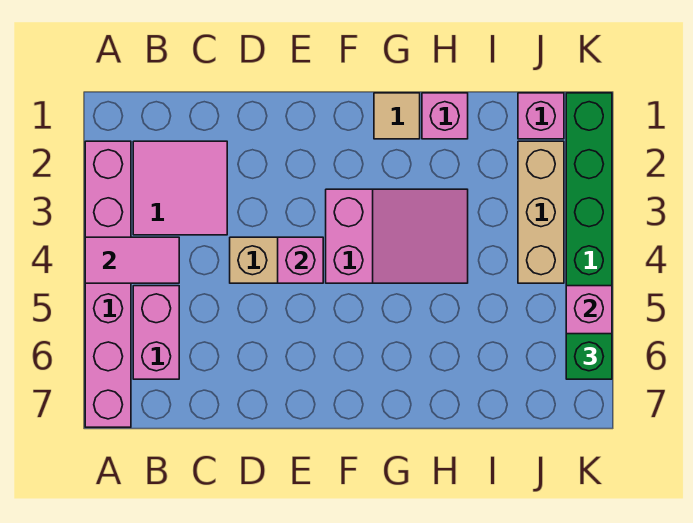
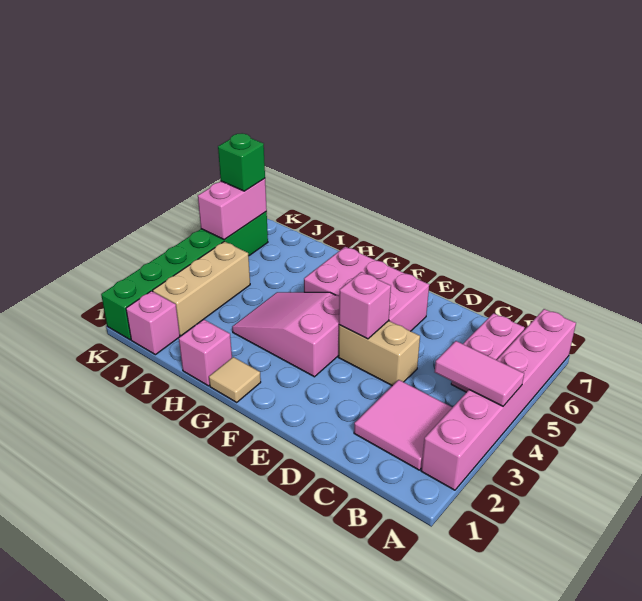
none -> pink brick E5:G6 level 1

